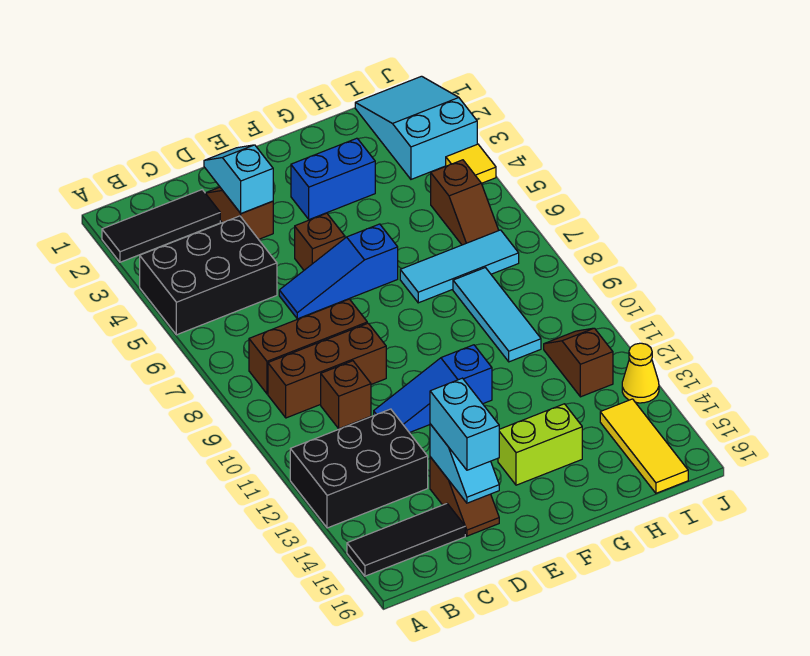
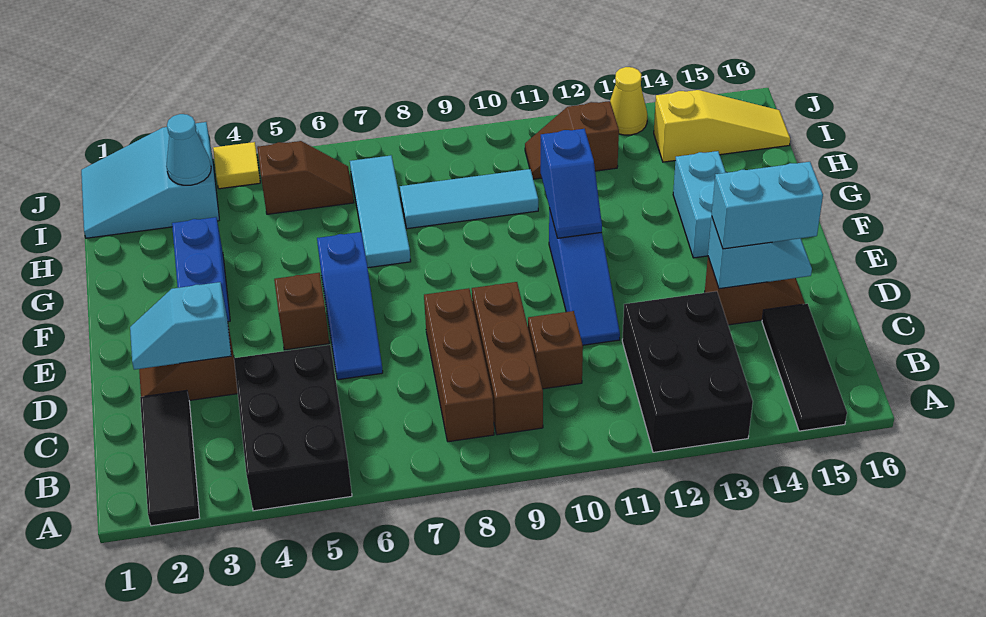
none -> blue slope F11:G11 level 2 top G
lime brick F14:G14 level 1 -> cyan brick F14:G14 level 1
none -> cyan cone I3 level 2
yellow tile I14:I16 level 1 -> yellow slope I14:I16 level 1 top 14

